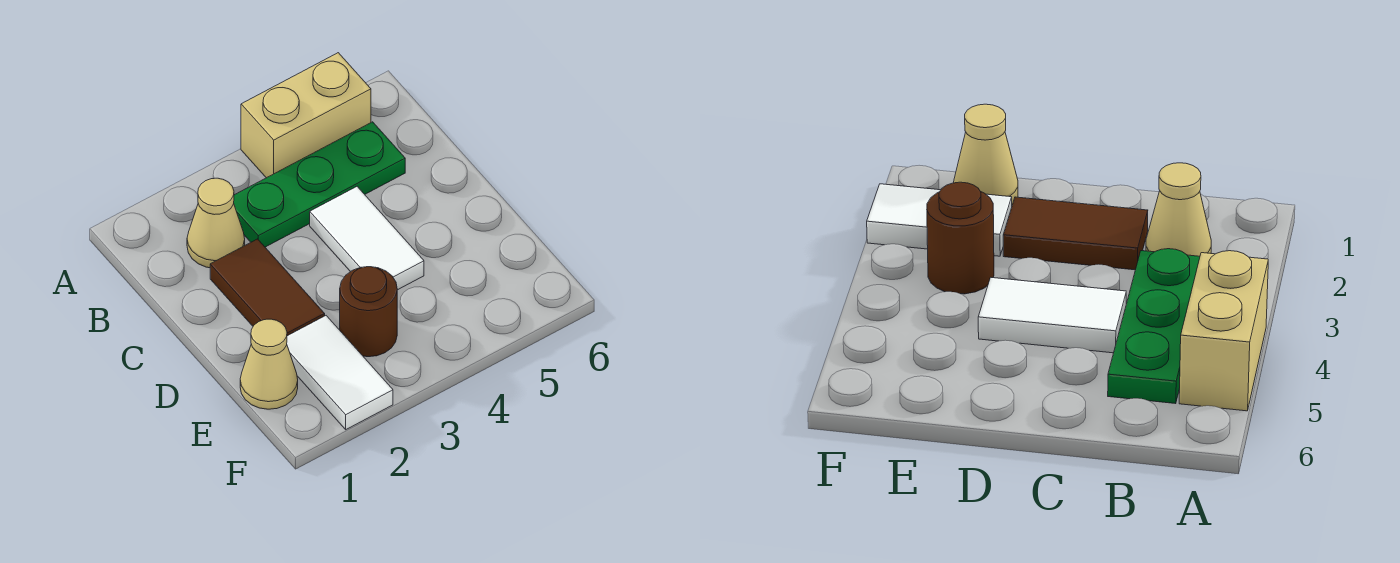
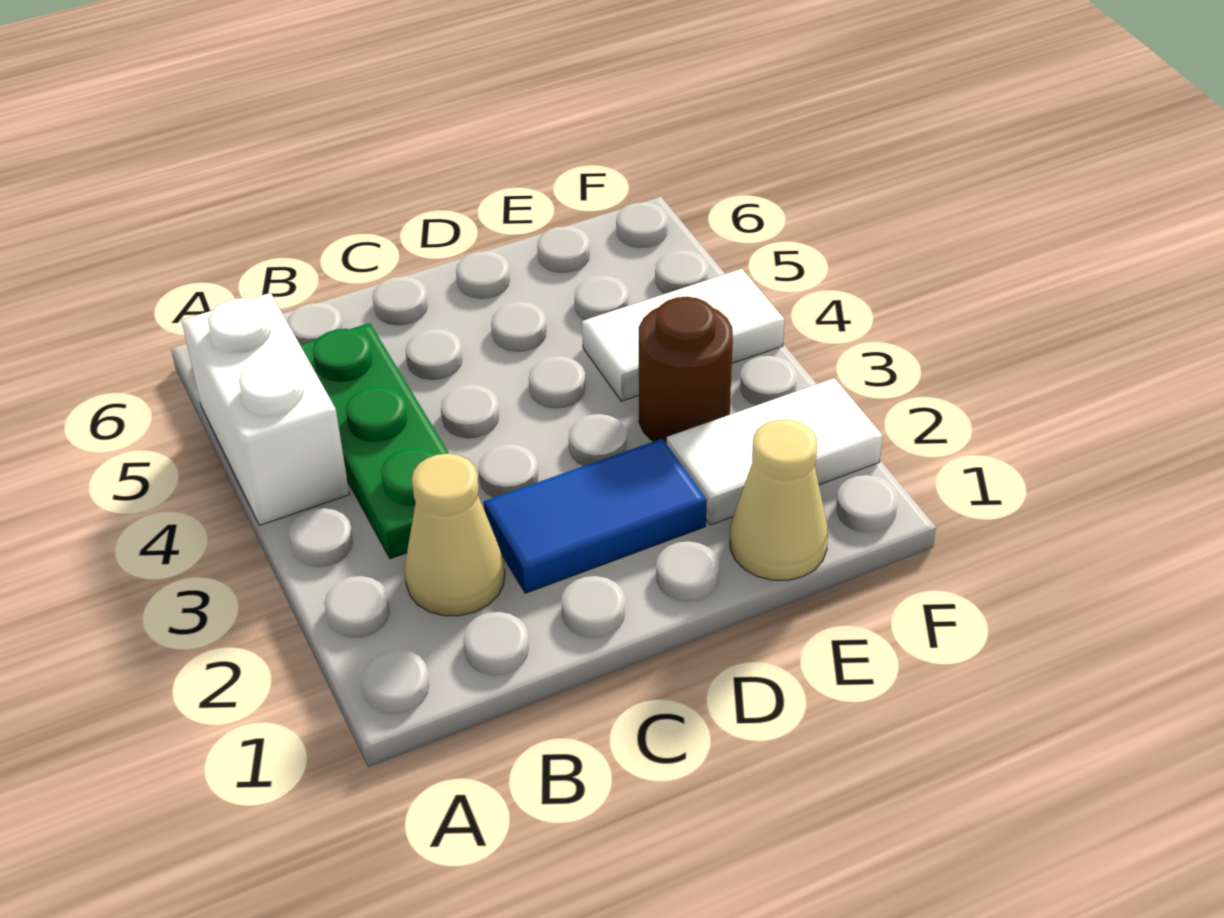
tan brick A4:A5 level 1 -> white brick A4:A5 level 1
brown tile C2:D2 level 1 -> blue tile C2:D2 level 1
white tile C4:D4 level 1 -> white tile E4:F4 level 1

